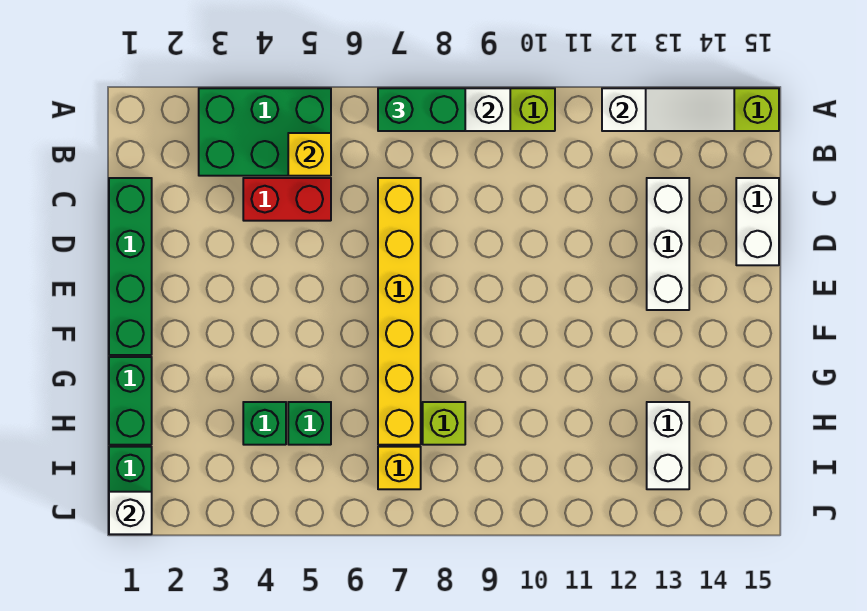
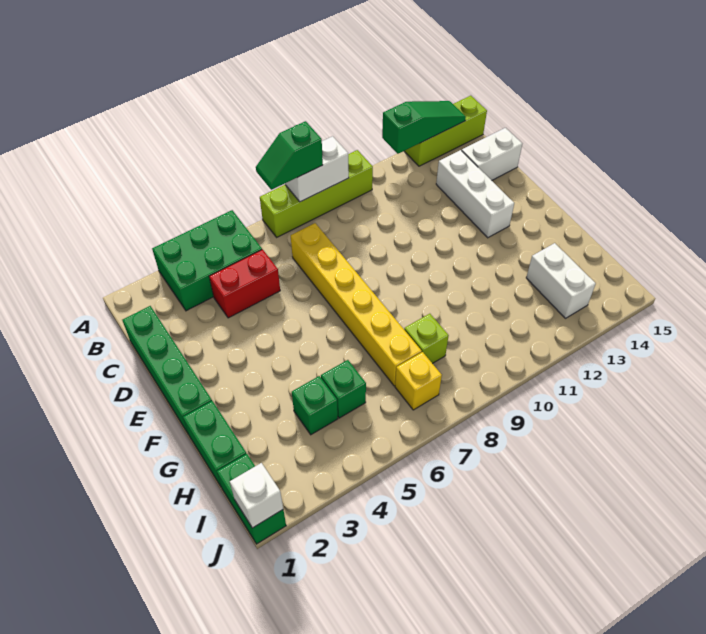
green brick A7:A8 level 3 -> green slope A7:A8 level 3 top 8
white slope A12:A14 level 2 top 12 -> green slope A12:A14 level 2 top 12
yellow brick B5 level 2 -> none
white brick C15:D15 level 1 -> white brick C14:C15 level 1

